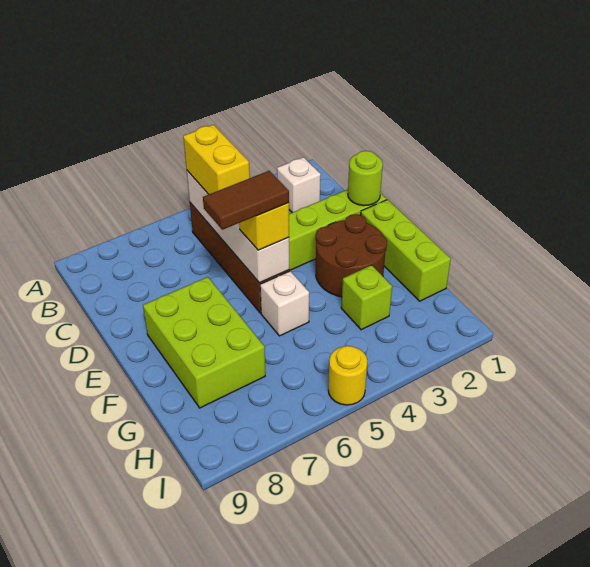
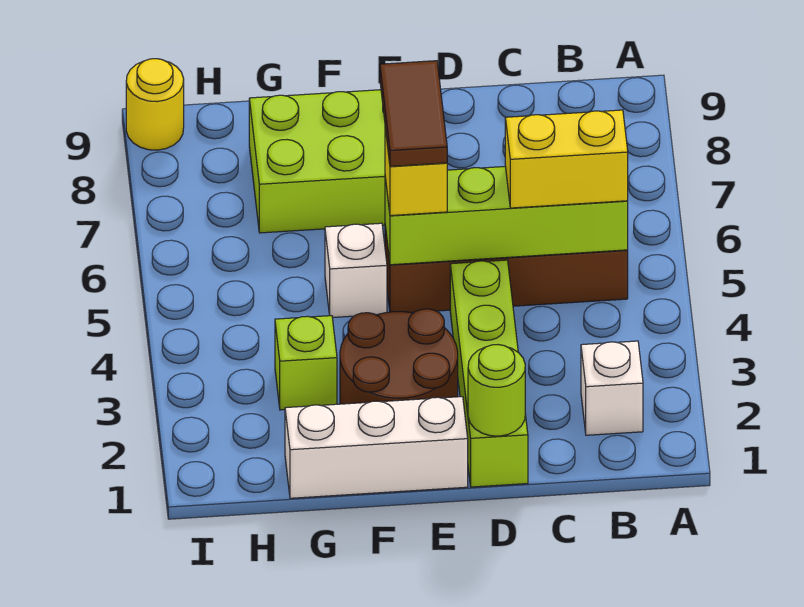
white brick B5:E5 level 2 -> lime brick B5:E5 level 2
lime brick E1:G1 level 1 -> white brick E1:G1 level 1
yellow round brick I5 level 1 -> yellow round brick I9 level 1

